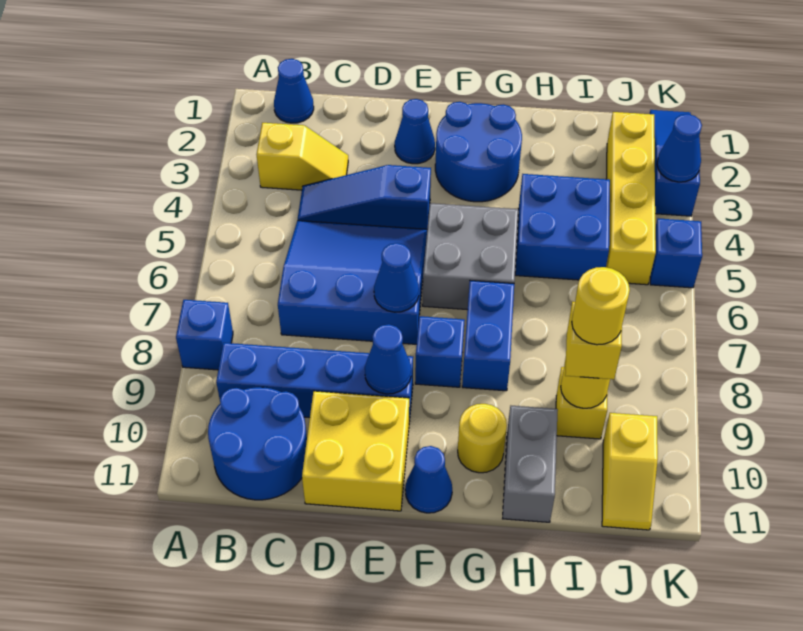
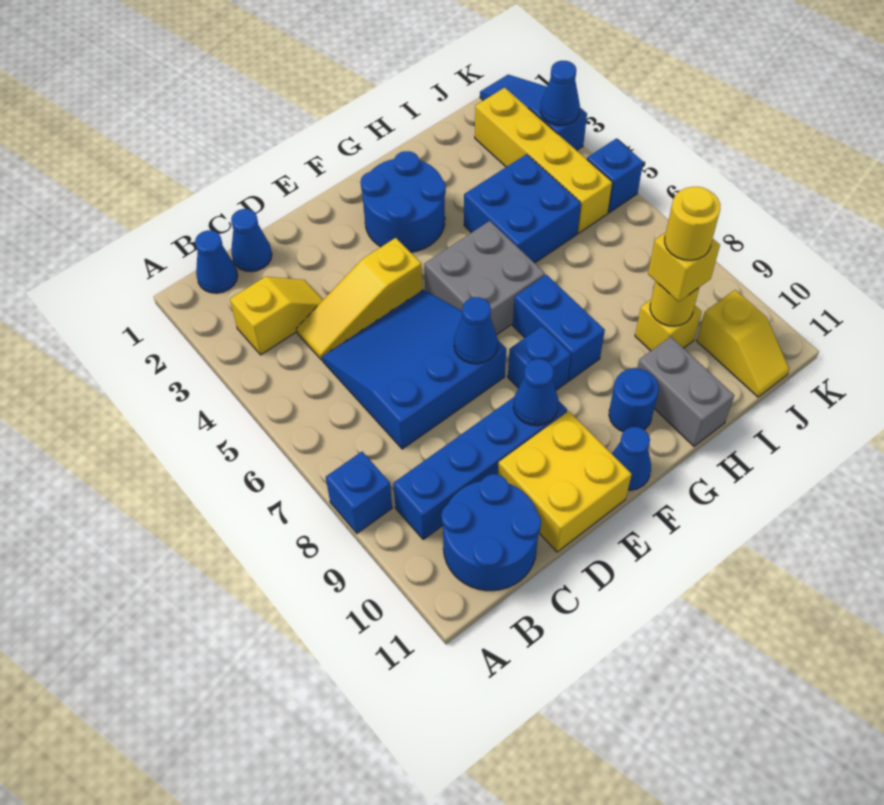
blue slope C4:E4 level 1 top E -> yellow slope C4:E4 level 1 top E
blue cone E2 level 1 -> blue cone C1 level 1
yellow round brick G10 level 1 -> blue round brick G10 level 1

